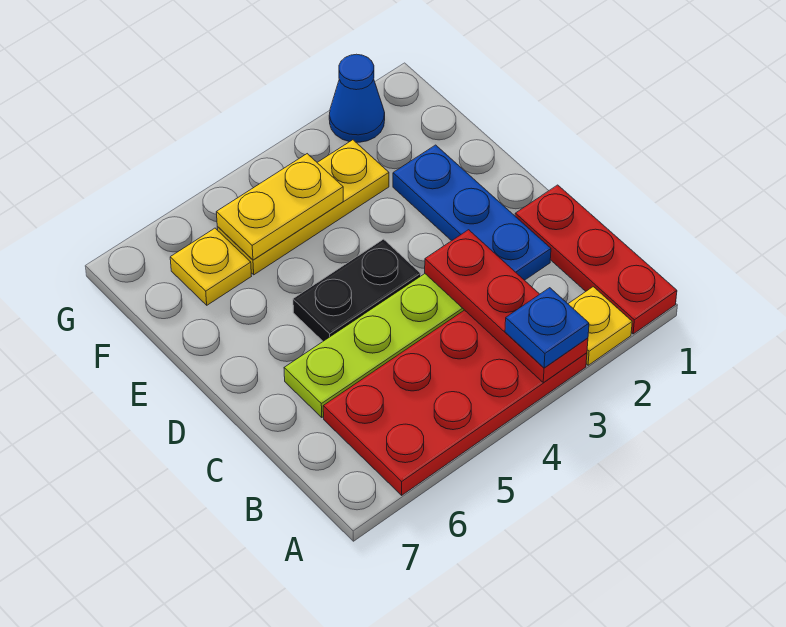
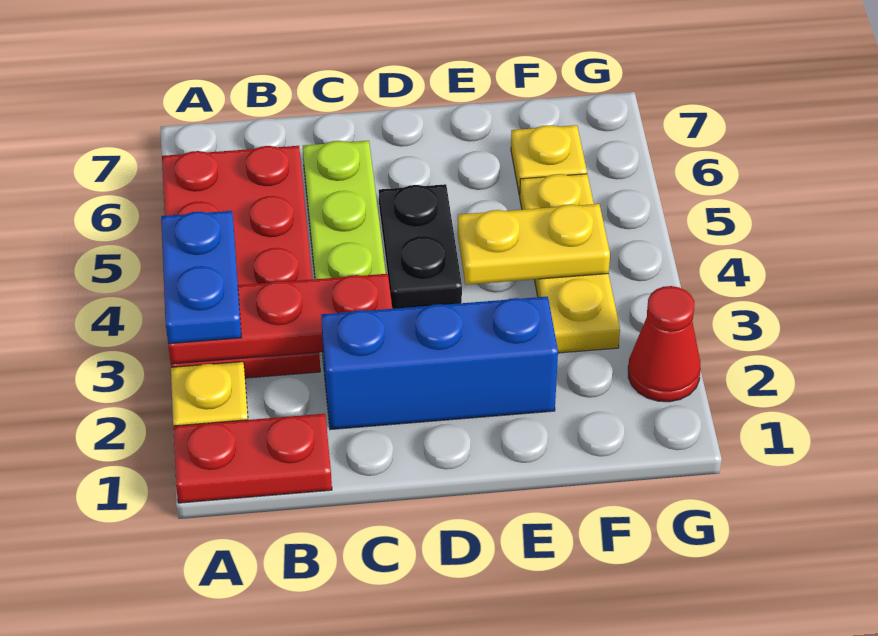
red plate A1:C1 level 1 -> red plate A1:B1 level 1
blue plate A3 level 3 -> blue plate A3:A4 level 3
blue plate C2:E2 level 1 -> blue brick C2:E2 level 1
yellow plate F4:F5 level 2 -> yellow plate E4:F4 level 2
blue cone G2 level 1 -> red cone G2 level 1

